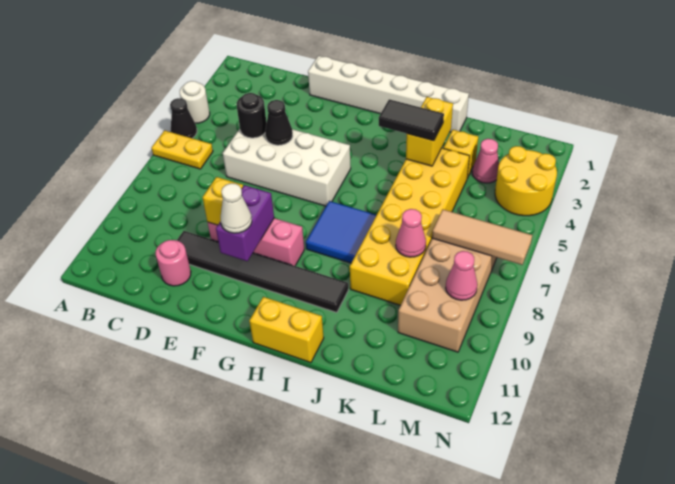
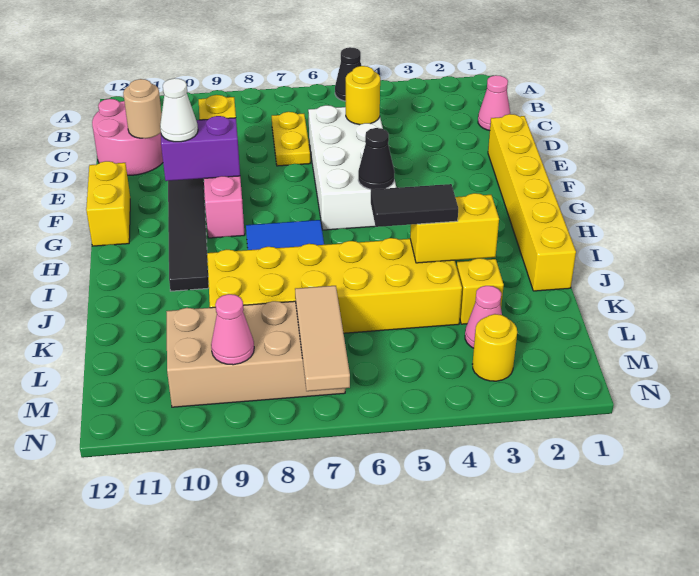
white round brick A4 level 1 -> none
yellow plate A6:B6 level 1 -> yellow plate C7:D7 level 1
black round brick D5 level 2 -> yellow round brick D5 level 2
pink round brick D11 level 1 -> pink round brick C11:D12 level 1
none -> tan round brick D11 level 2
white brick E1:J1 level 1 -> yellow brick E1:J1 level 1
black cone E5 level 2 -> black cone G5 level 2
yellow brick H12:I12 level 1 -> yellow brick F12:G12 level 1
black tile I4:J4 level 3 -> black tile J4:J5 level 3
pink cone K8 level 2 -> pink cone C1 level 1
yellow round brick M3:N4 level 1 -> yellow round brick M3 level 1

